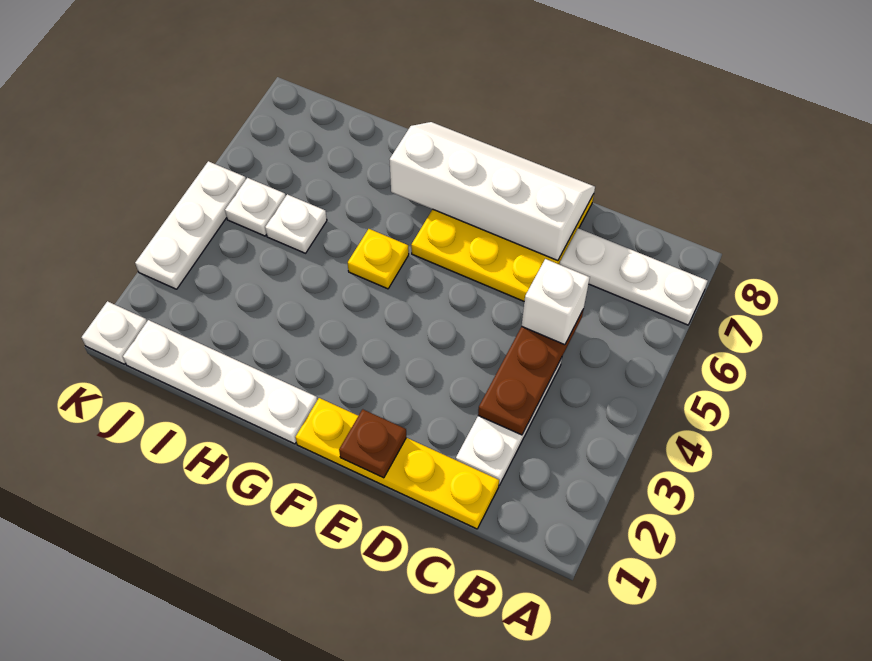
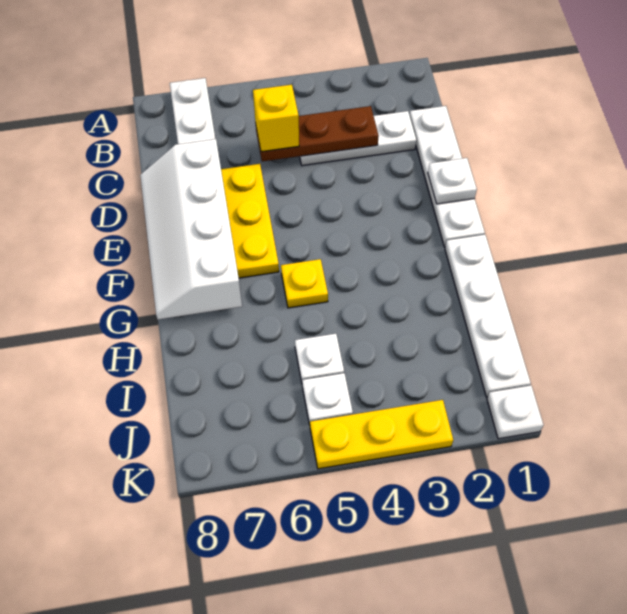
yellow plate C1:F1 level 1 -> white plate C1:F1 level 1
white brick C5 level 3 -> yellow brick C5 level 3
brown plate E1 level 2 -> white plate E1 level 2
white plate K3:K5 level 1 -> yellow plate K3:K5 level 1

